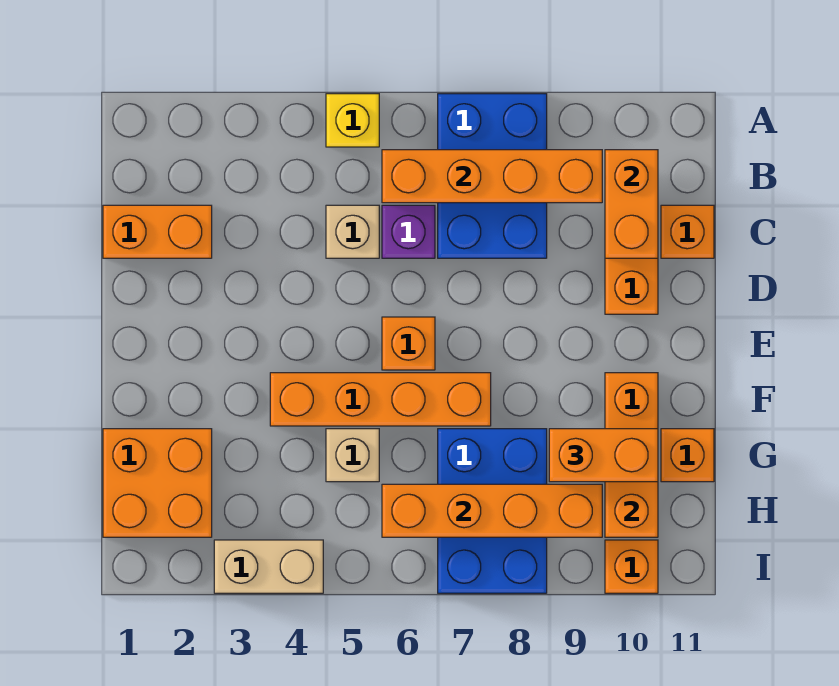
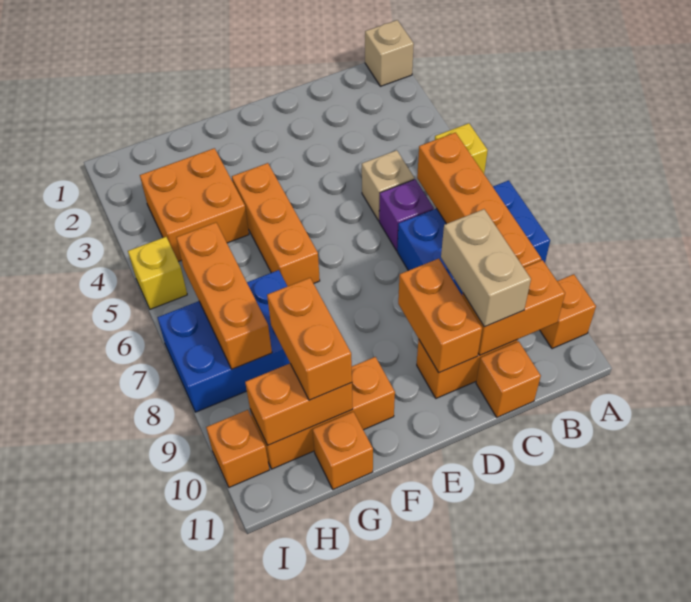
orange brick C1:C2 level 1 -> orange brick D9:D10 level 2
orange brick E6 level 1 -> orange brick A10 level 1
orange brick F4:F7 level 1 -> orange brick F4:F6 level 1
orange brick G1:H2 level 1 -> orange brick G3:H4 level 1
tan brick G5 level 1 -> tan brick A1 level 1
orange brick H6:H9 level 2 -> orange brick H6:H8 level 2
tan brick I3:I4 level 1 -> tan brick C9:C10 level 3
none -> yellow brick I5 level 1

